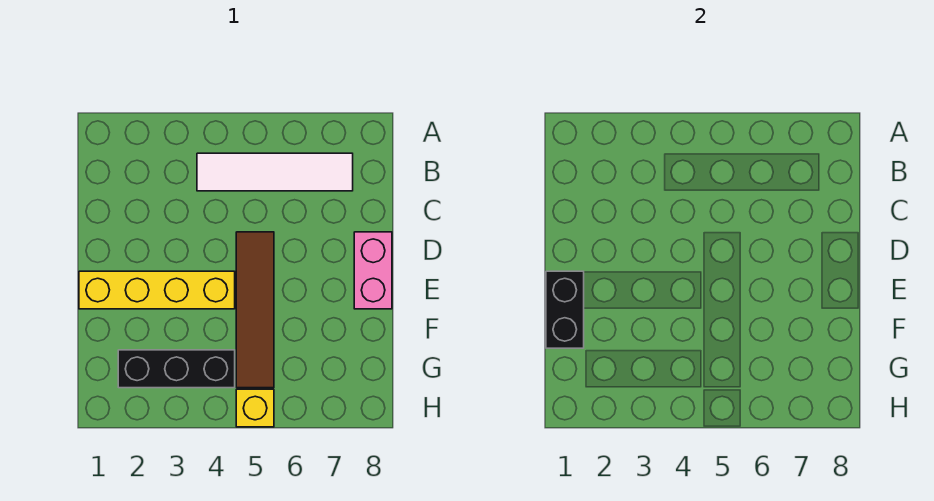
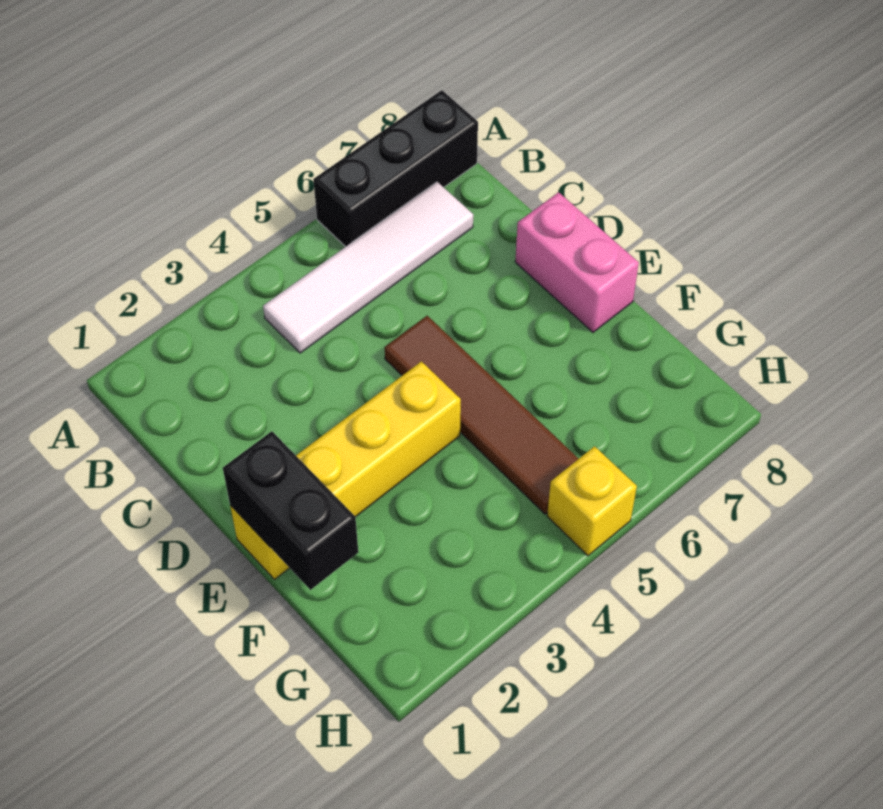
black brick G2:G4 level 1 -> black brick A6:A8 level 1

